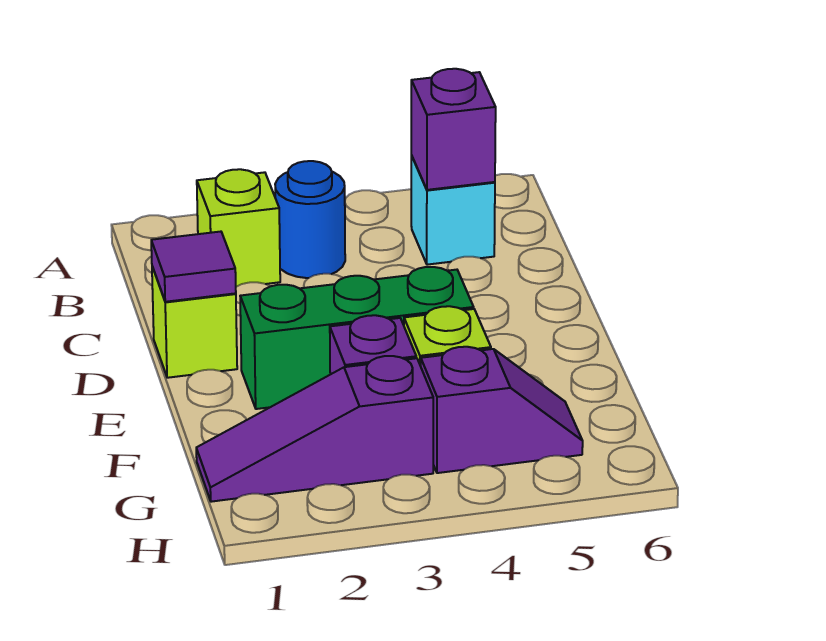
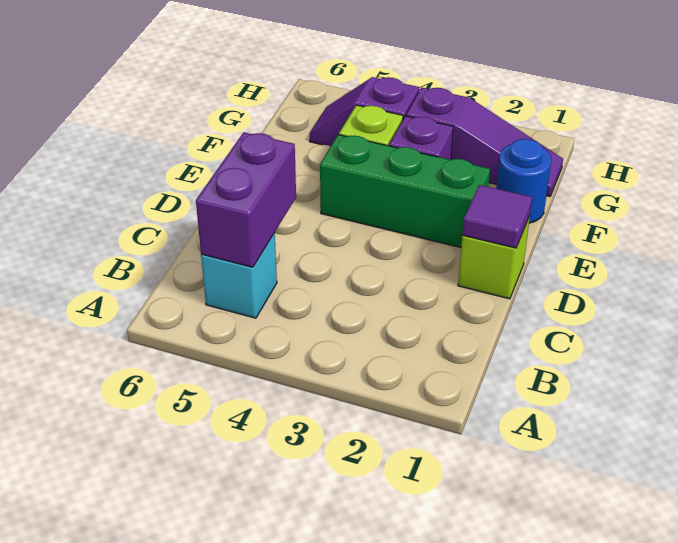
lime brick B2 level 1 -> none
blue round brick B3 level 1 -> blue round brick F1 level 1
purple brick B5 level 2 -> purple brick B5:C5 level 2

